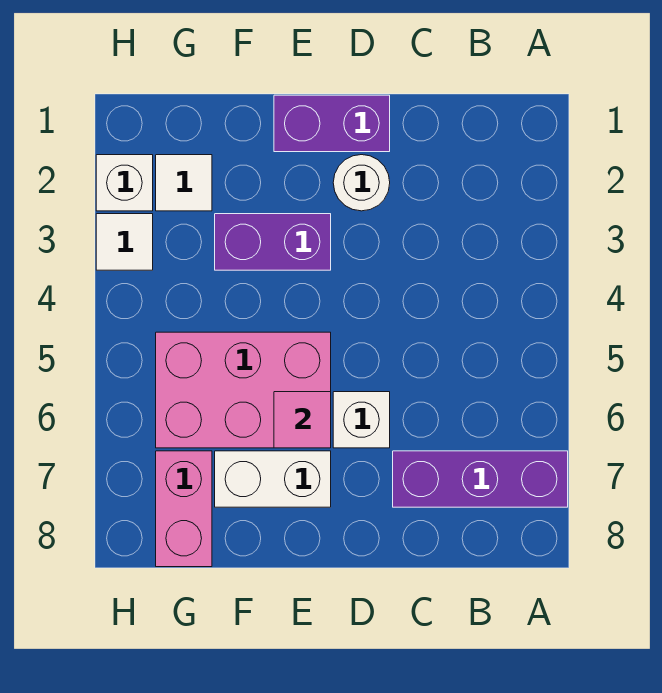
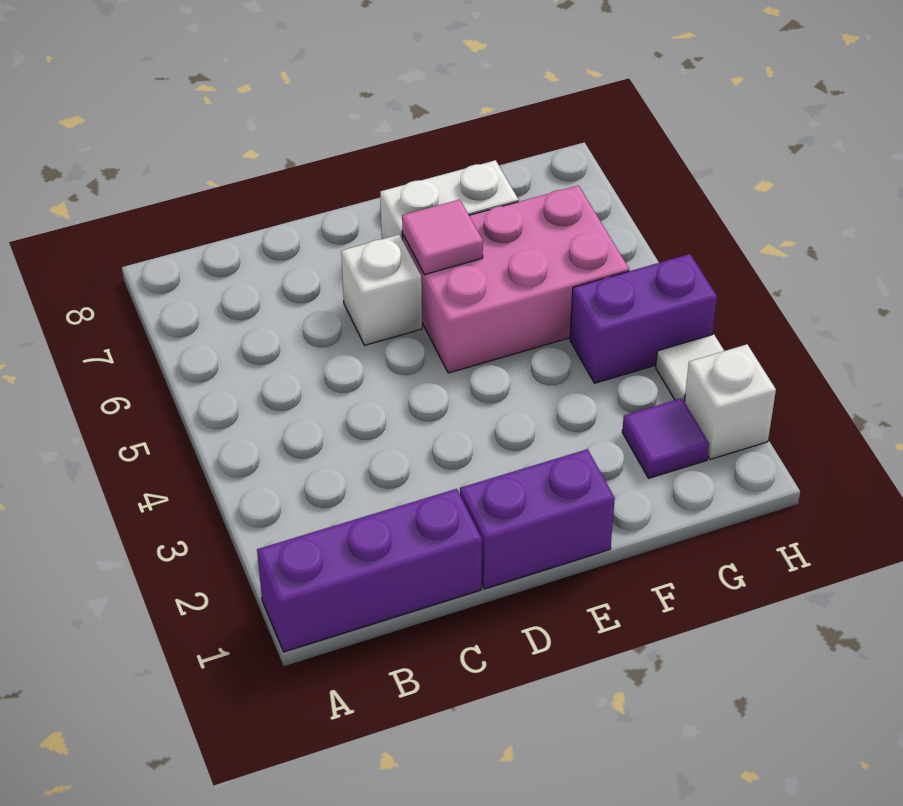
purple brick A7:C7 level 1 -> purple brick A1:C1 level 1
white round brick D2 level 1 -> none
purple brick E3:F3 level 1 -> purple brick G4:H4 level 1
white tile G2 level 1 -> purple tile G2 level 1
pink brick G7:G8 level 1 -> none

